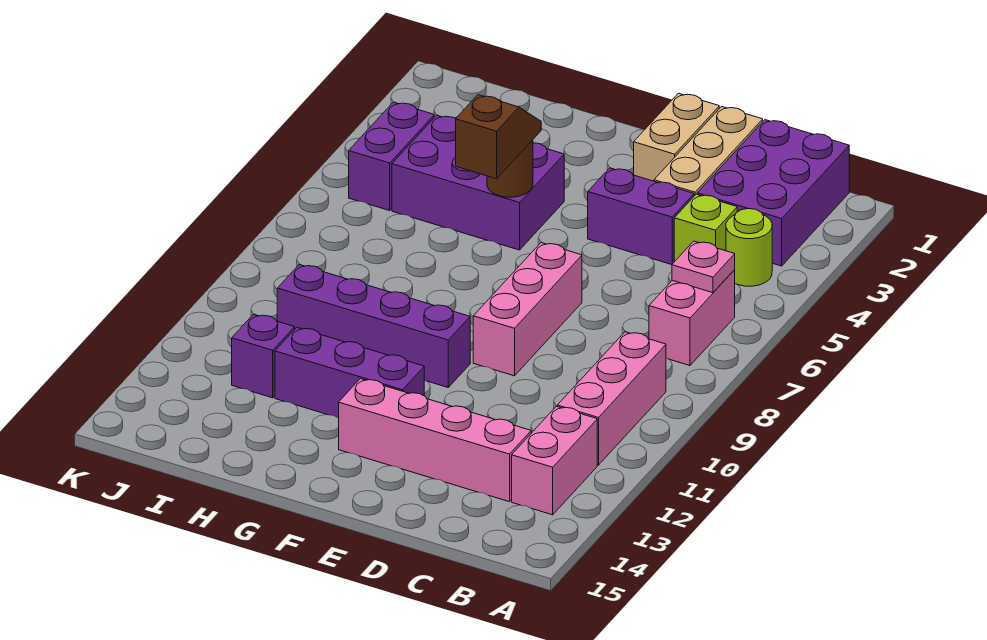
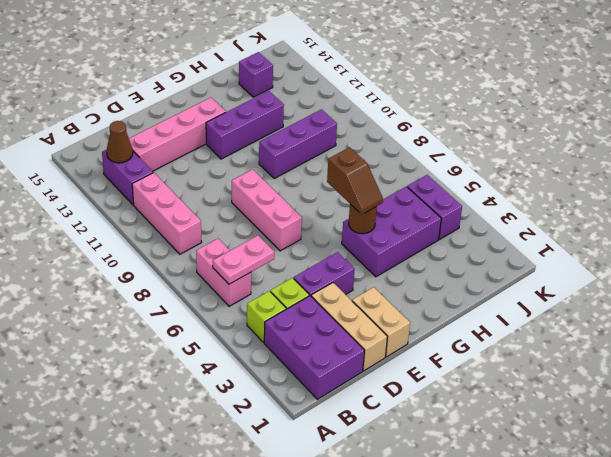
lime round brick B4 level 1 -> lime brick B4 level 1
pink plate B6 level 2 -> pink plate B6:C6 level 2
pink brick B12:B13 level 1 -> purple brick B12:B13 level 1
none -> brown cone B13 level 2
purple brick F10:I10 level 1 -> purple brick G10:I10 level 1
purple brick I12 level 1 -> purple brick I14 level 1

